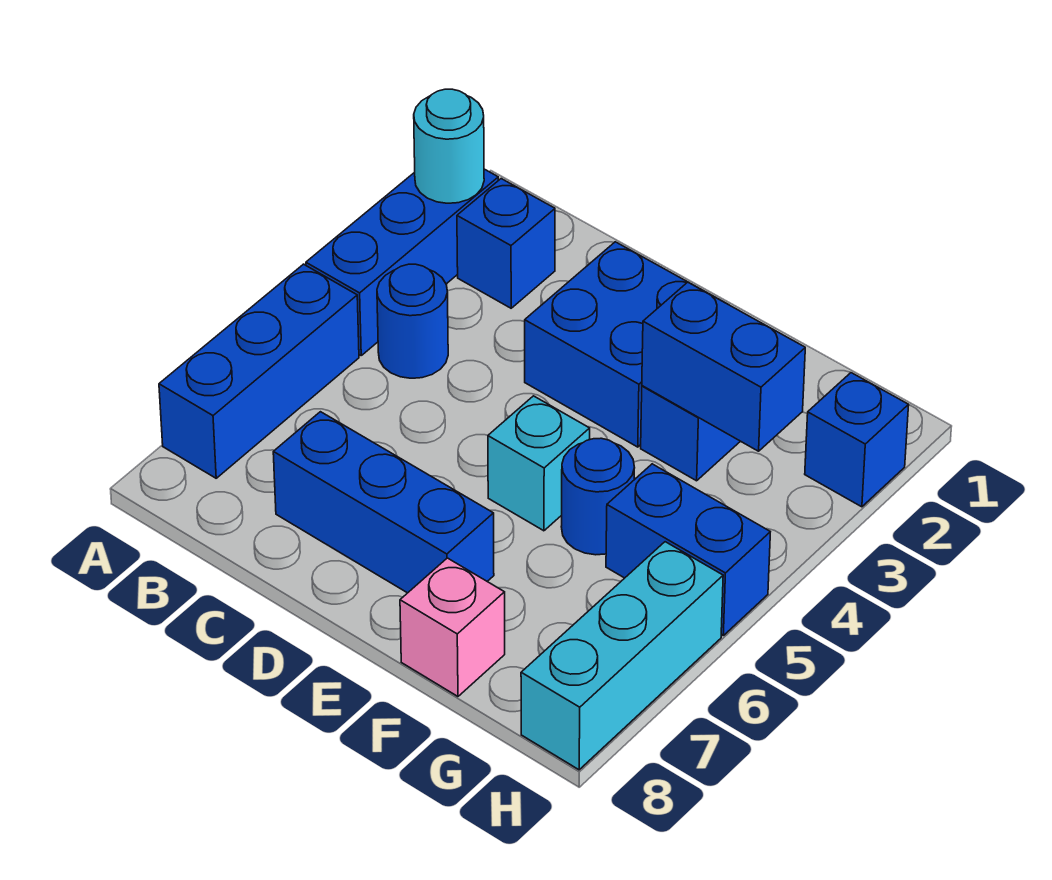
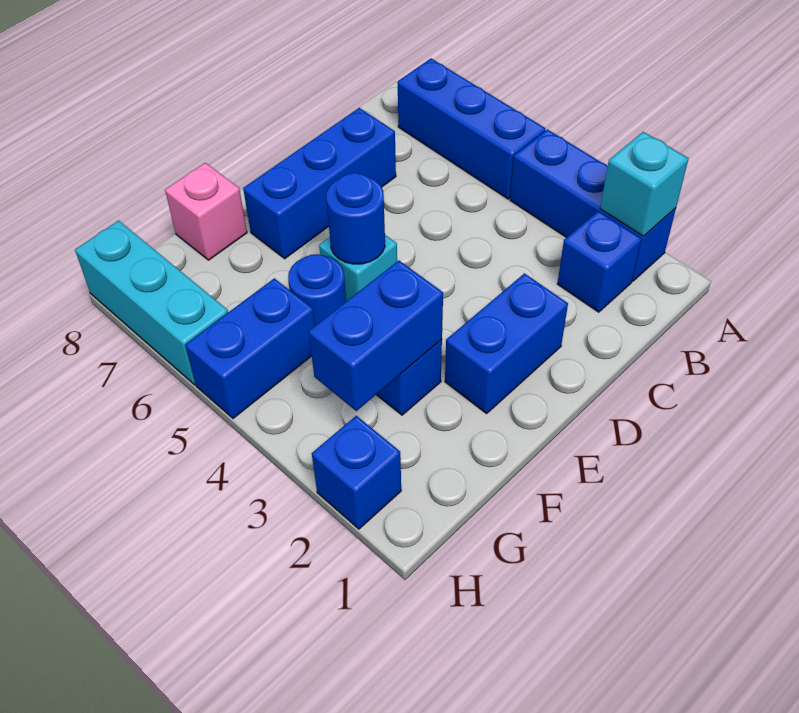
cyan round brick A2 level 2 -> cyan brick A2 level 2
blue round brick B4 level 1 -> blue round brick E5 level 2
blue brick D2:E3 level 1 -> blue brick D2:E2 level 1

